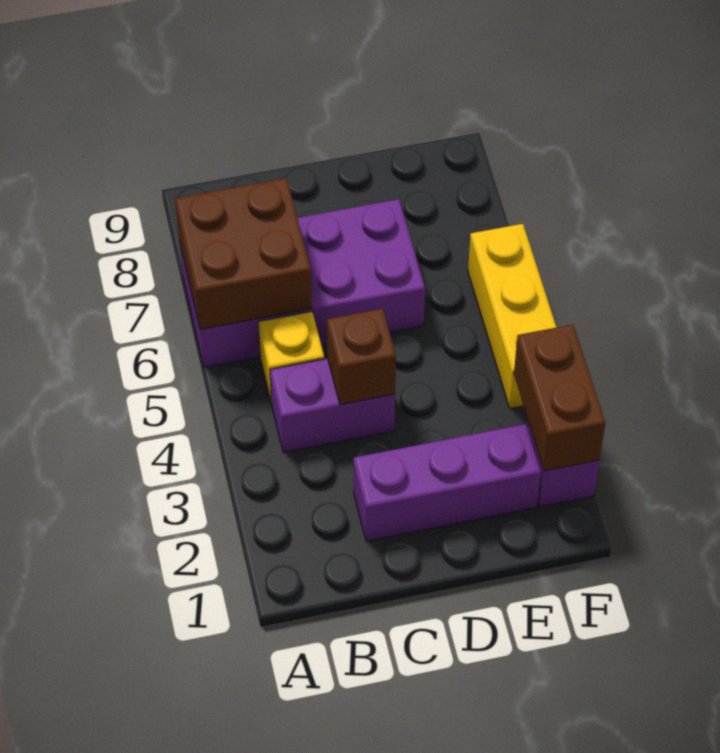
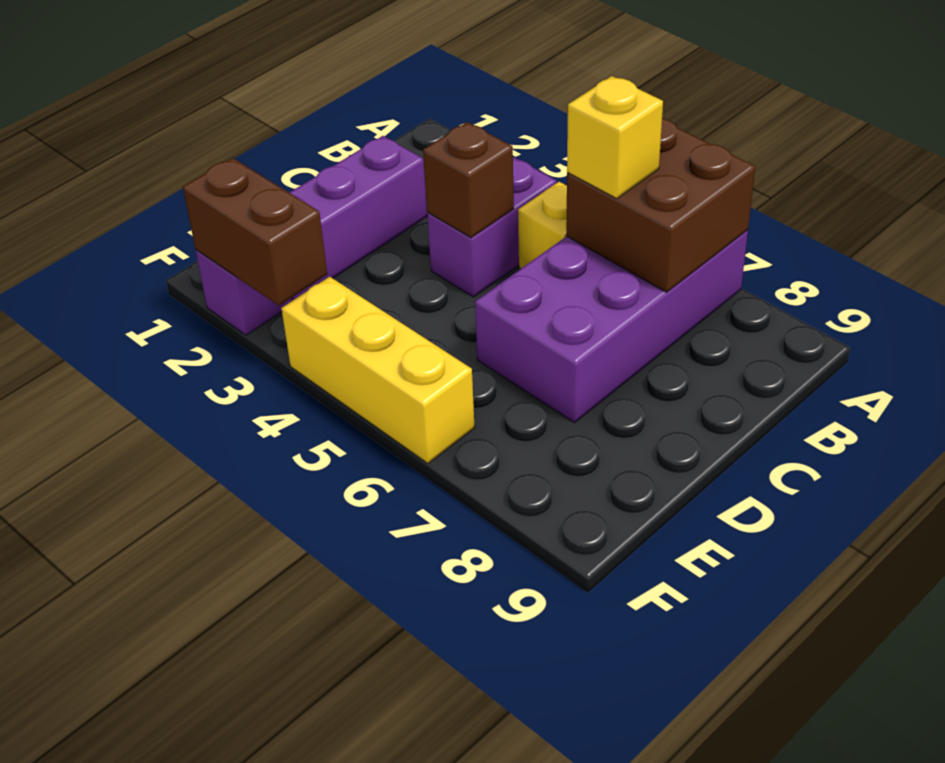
none -> yellow brick B6 level 3

